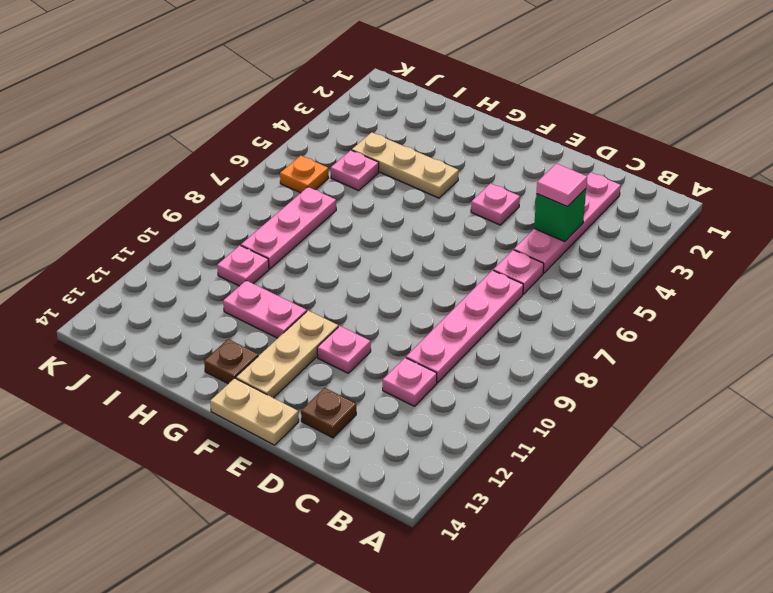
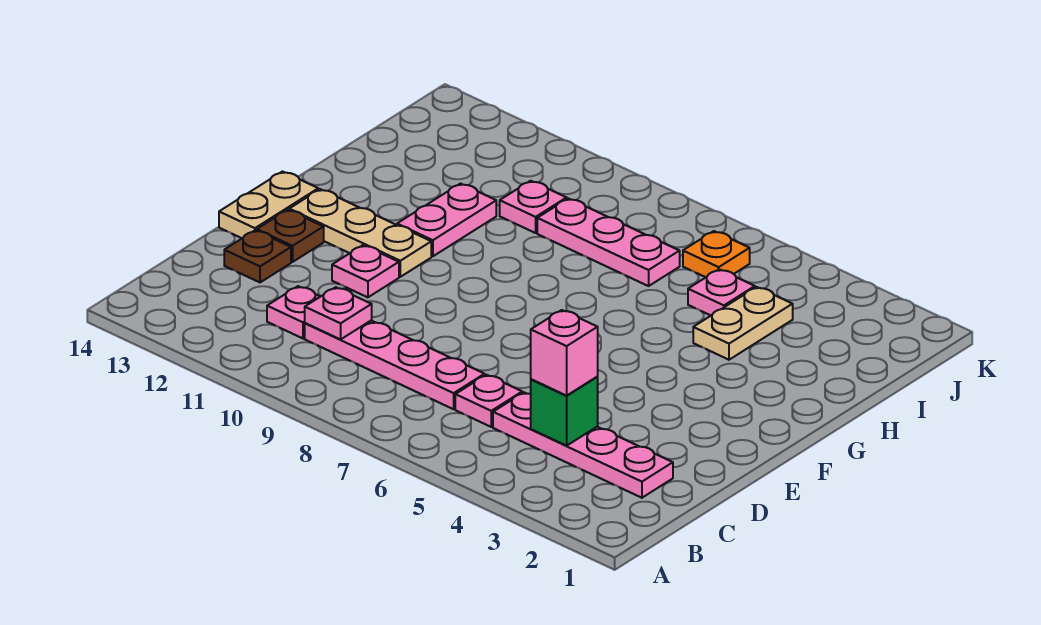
pink tile C4 level 3 -> pink brick C4 level 3
pink plate E4 level 1 -> pink plate C10 level 2
tan plate G4:I4 level 1 -> tan plate H4:I4 level 1
brown plate G13 level 1 -> brown plate E13 level 1

